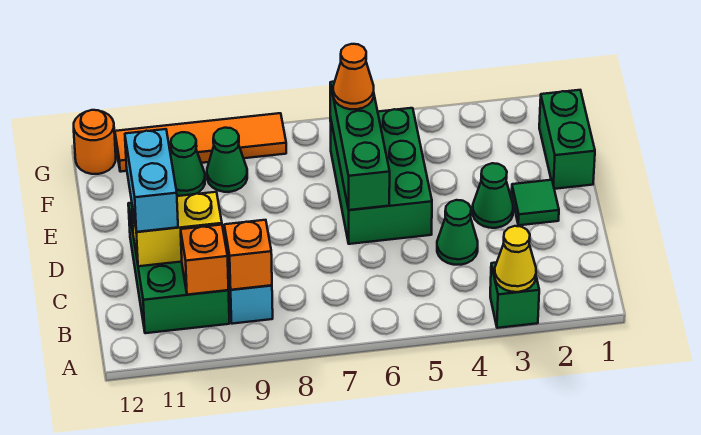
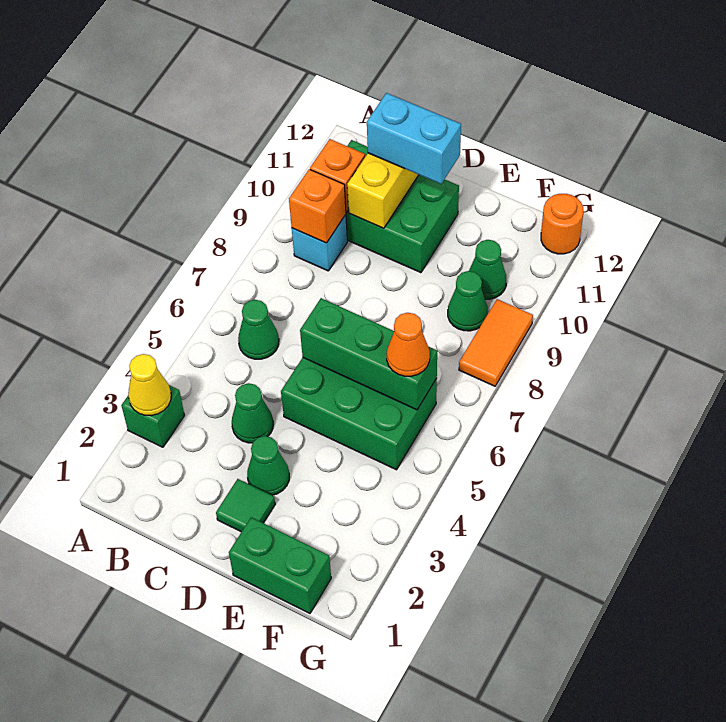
none -> green cone B6 level 1
orange tile G8:G11 level 1 -> orange tile G8:G9 level 1

